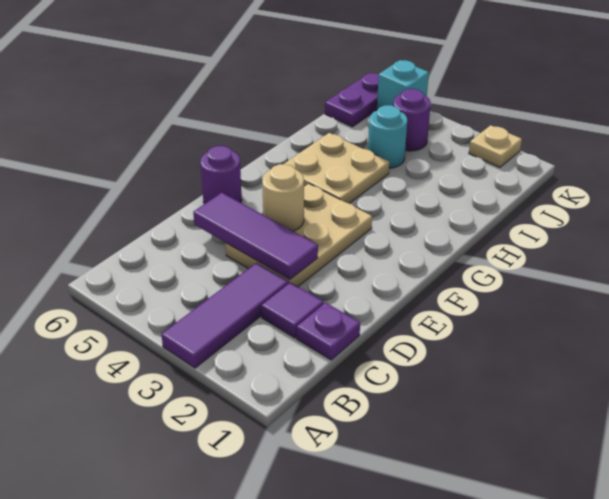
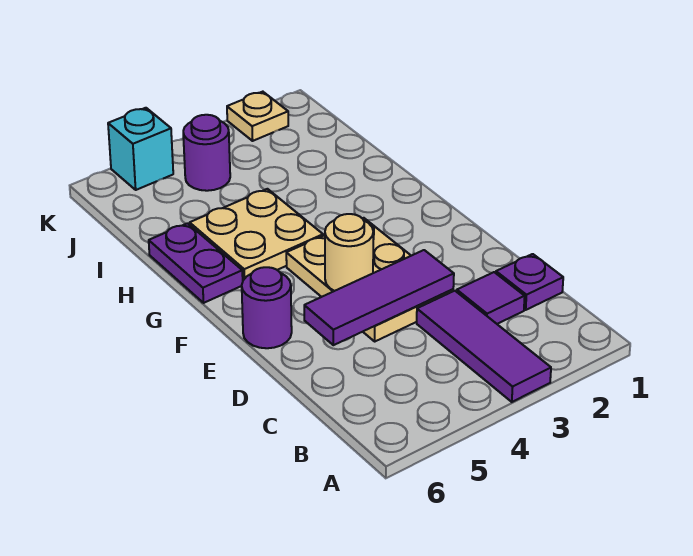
cyan round brick I4 level 1 -> none
purple plate J6:K6 level 1 -> purple plate G6:H6 level 1

